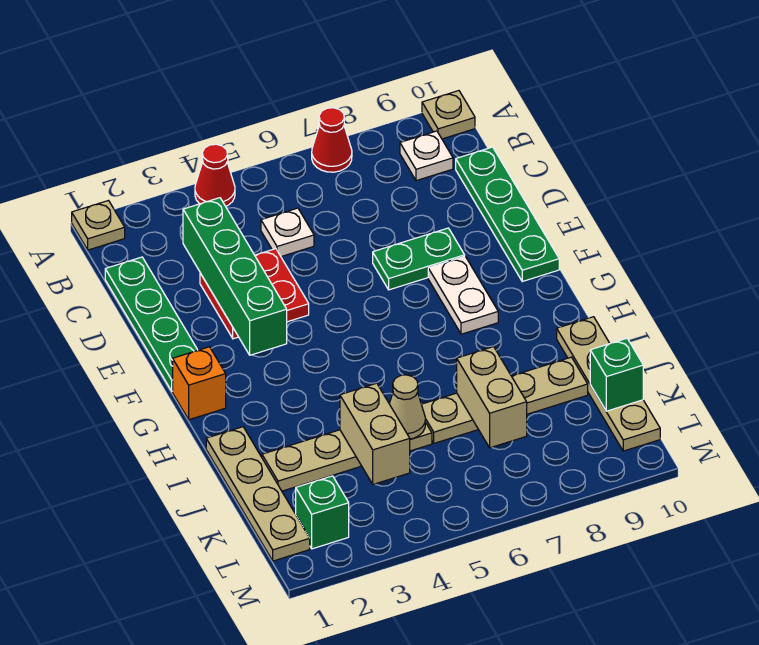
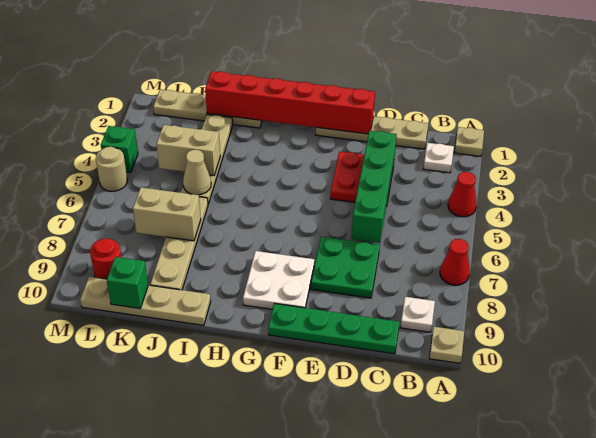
green plate C1:F1 level 1 -> tan plate C1:F1 level 1
green brick C3:F3 level 2 -> green brick D3:D6 level 2
white plate C5 level 1 -> white plate B2 level 1
none -> red brick E1:J1 level 2
green plate E7:E8 level 1 -> green plate D7:E8 level 1
white plate F8:G8 level 1 -> white plate F8:G9 level 1
orange brick G1 level 1 -> none
green brick L2 level 1 -> green brick M4 level 1
none -> red round brick L9 level 1
none -> tan round brick M5 level 1

